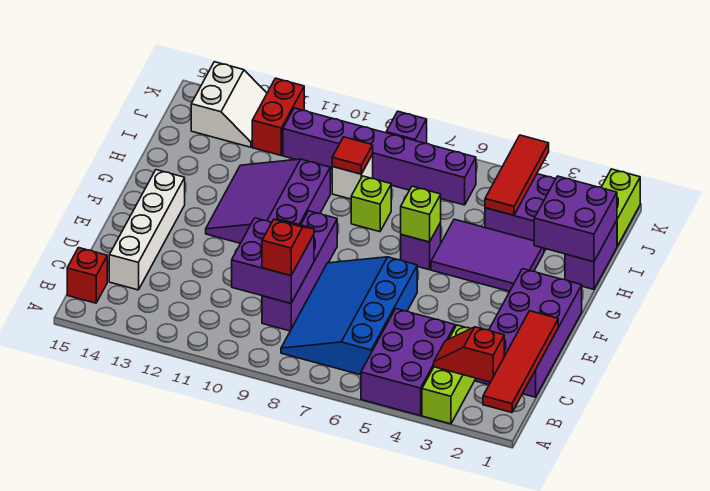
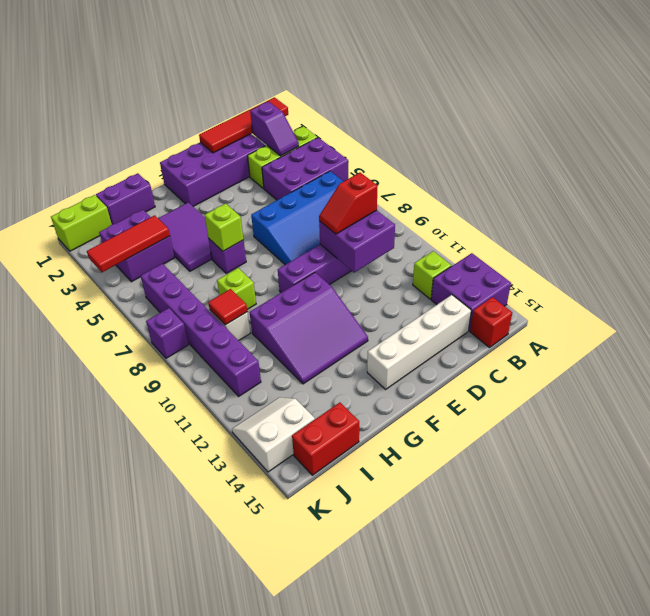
red slope B2:B3 level 2 top 2 -> purple slope B2:B3 level 2 top 2
none -> lime brick B12 level 1
purple brick H1:I2 level 2 -> purple brick A13:B14 level 1
red brick J12:K12 level 1 -> red brick I15:J15 level 1

